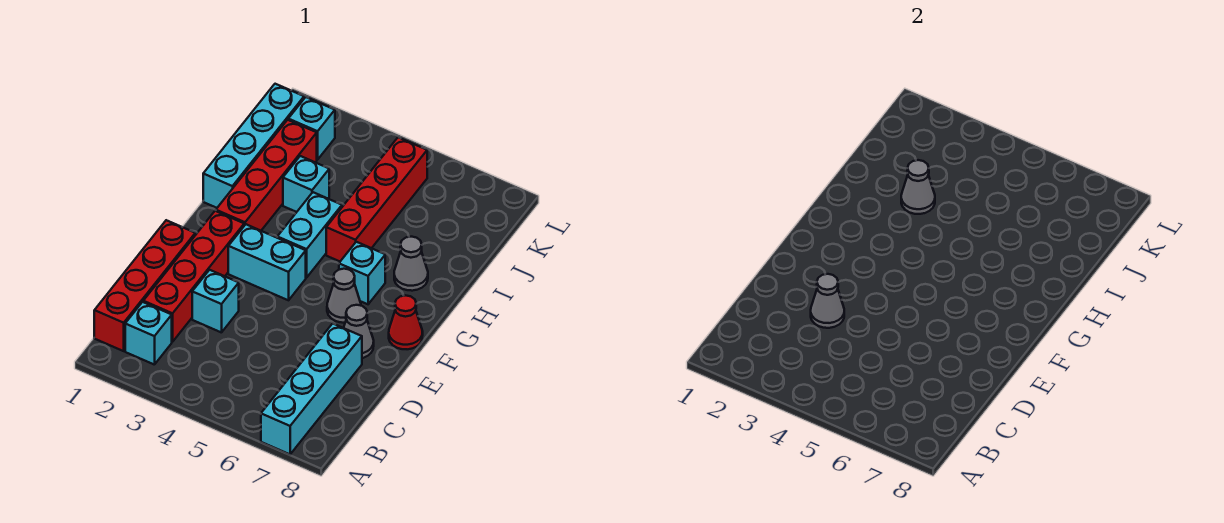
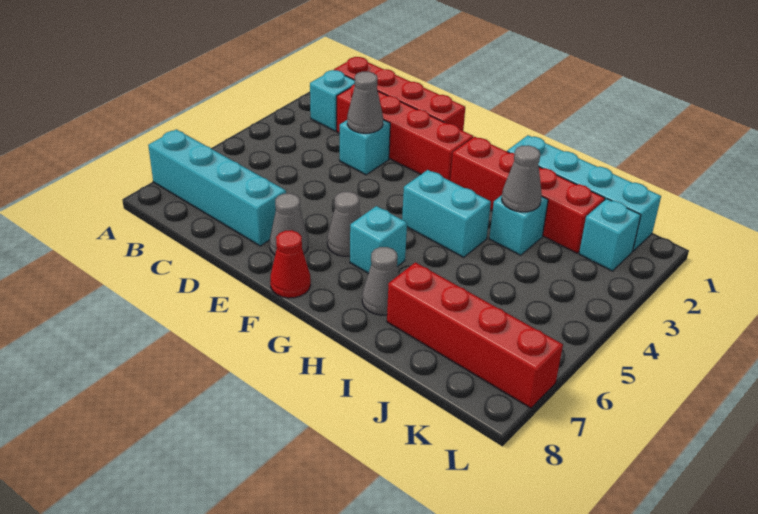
cyan brick F3:F4 level 1 -> none
red brick H5:K5 level 1 -> red brick I7:L7 level 1

